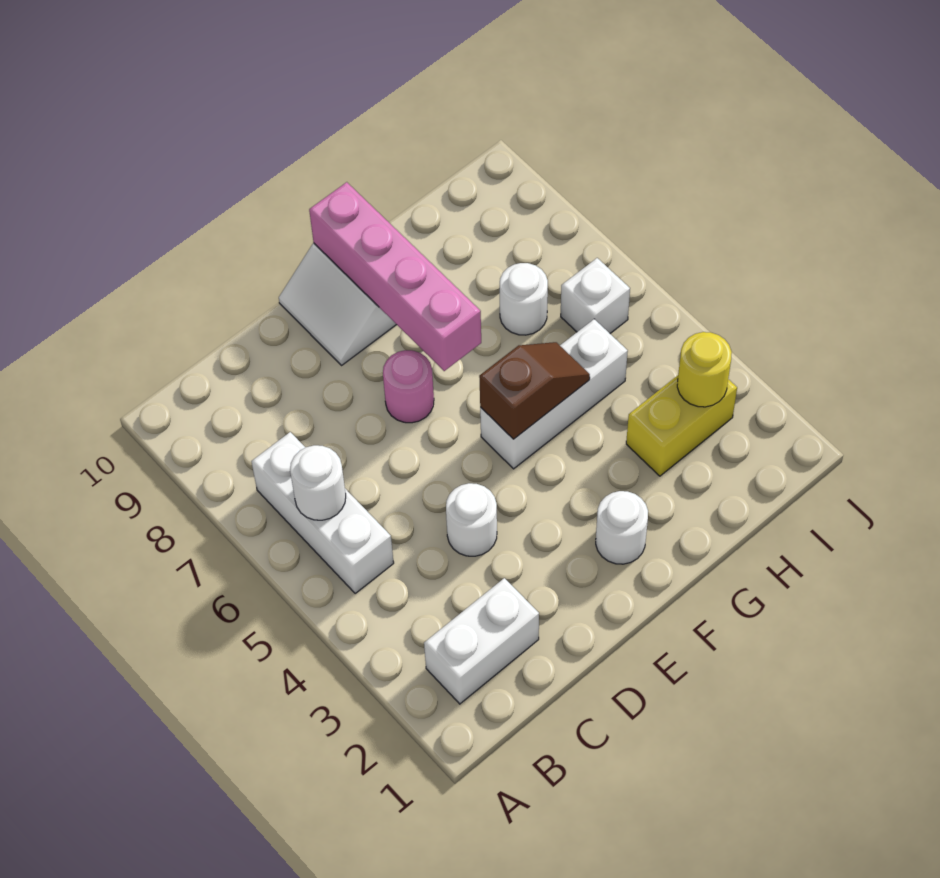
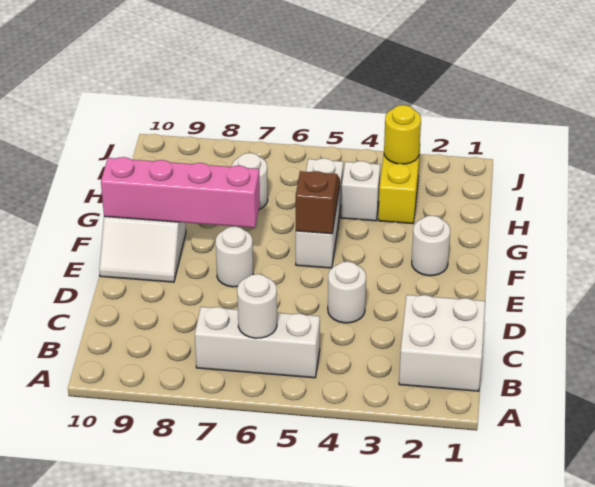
white brick B2:C2 level 1 -> white brick B1:C2 level 1
pink round brick E7 level 1 -> white round brick E7 level 1
white brick I6 level 1 -> white brick H4 level 1

